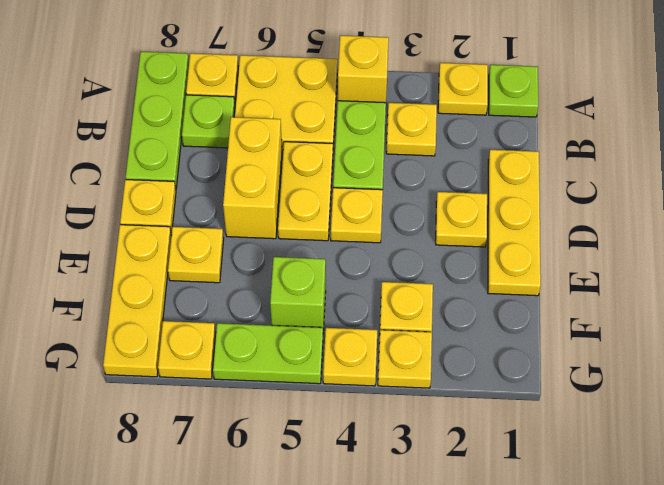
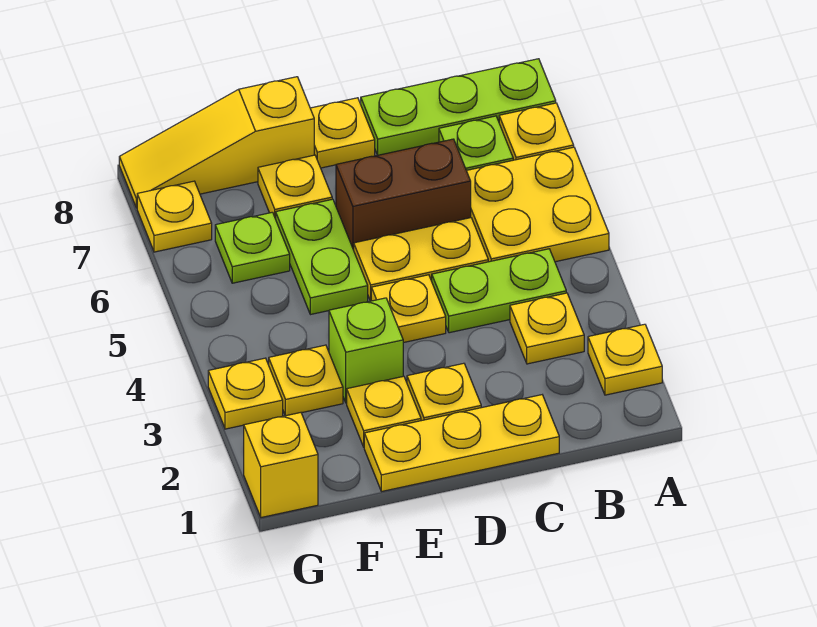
lime plate A1 level 1 -> lime plate F6 level 1
yellow brick A4 level 1 -> yellow brick G1 level 1
yellow brick C6:D6 level 1 -> brown brick C6:D6 level 1
yellow plate E8:G8 level 1 -> yellow slope E8:G8 level 1 top E
lime brick F5 level 1 -> lime brick E3 level 1
yellow plate G4 level 1 -> yellow plate E2 level 1
lime plate G5:G6 level 1 -> lime plate E5:E6 level 1

